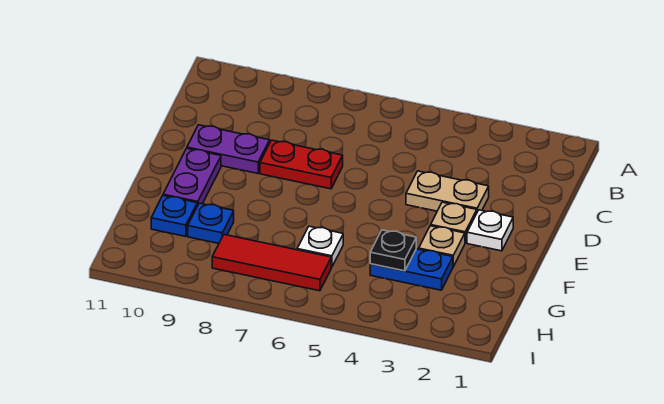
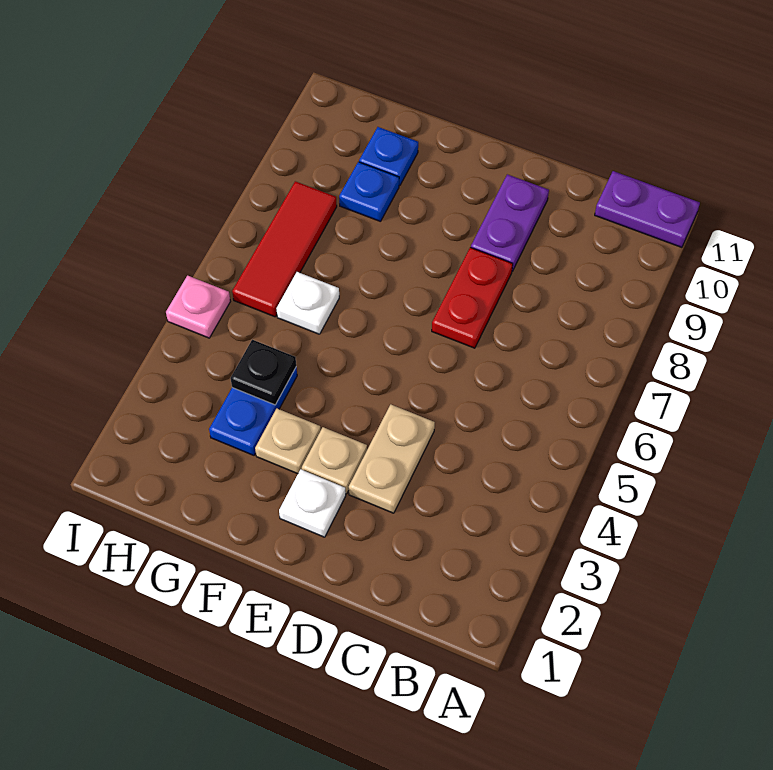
purple plate E10:F10 level 1 -> purple plate A11:B11 level 1
none -> pink plate I5 level 1

